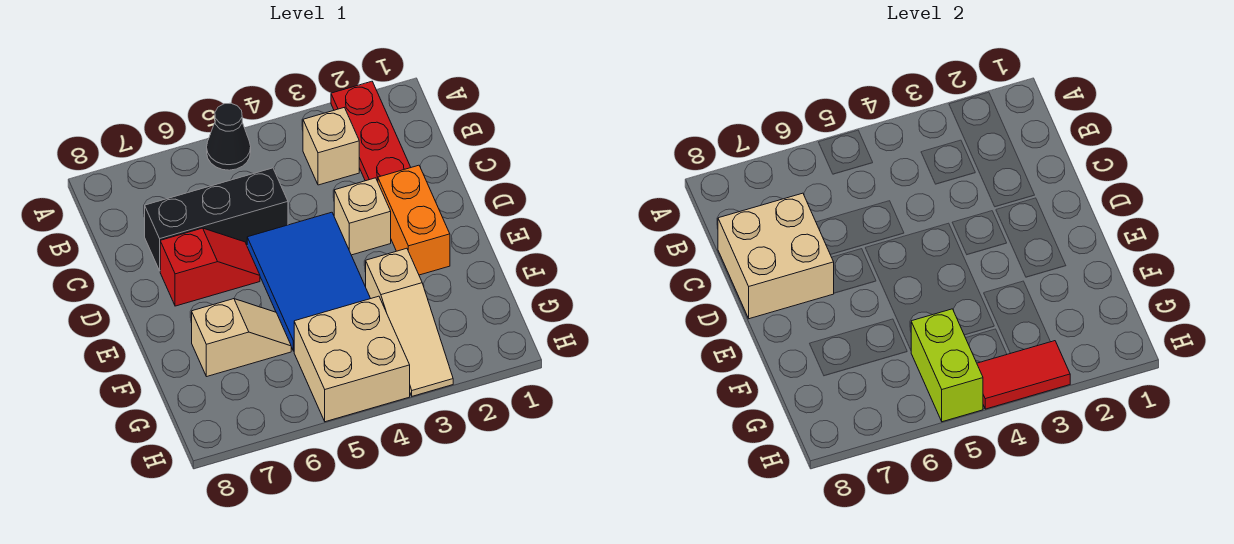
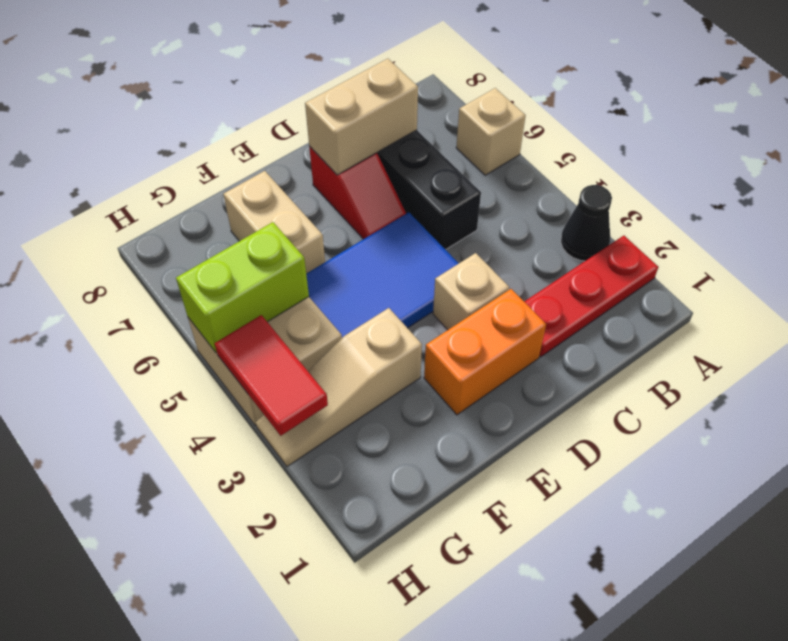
black cone A5 level 1 -> black cone A3 level 1
tan brick B3 level 1 -> tan brick A6 level 1
tan brick C7:D8 level 2 -> tan brick C7:D7 level 2
tan slope F6:F7 level 1 top 7 -> tan brick F6:F7 level 1

